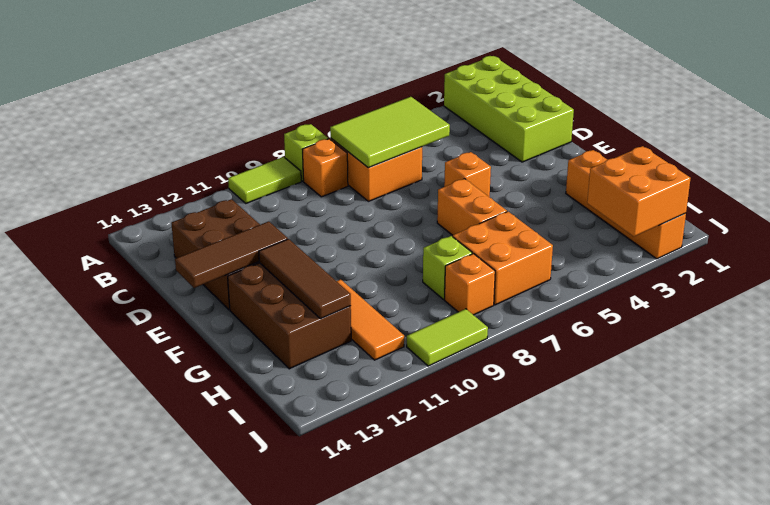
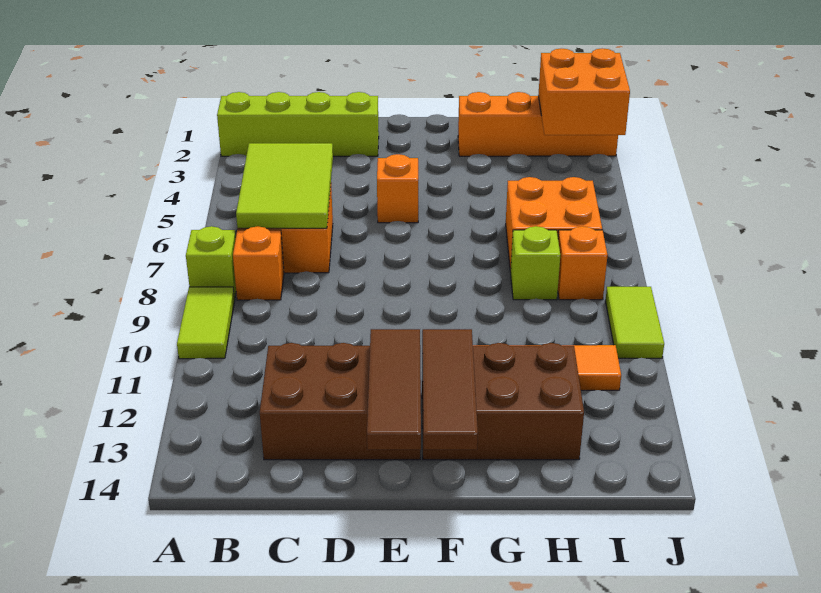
lime brick A1:D2 level 1 -> lime brick A2:D2 level 1
orange brick F6:G6 level 1 -> none
brown tile F12:H12 level 2 -> brown tile F12:F14 level 2

